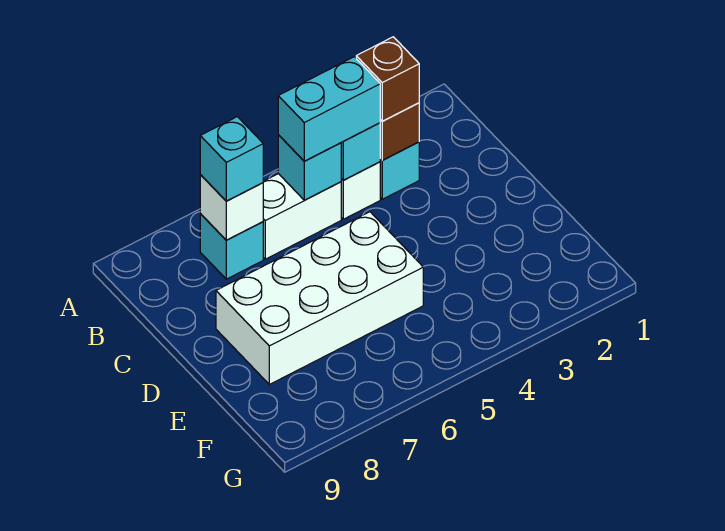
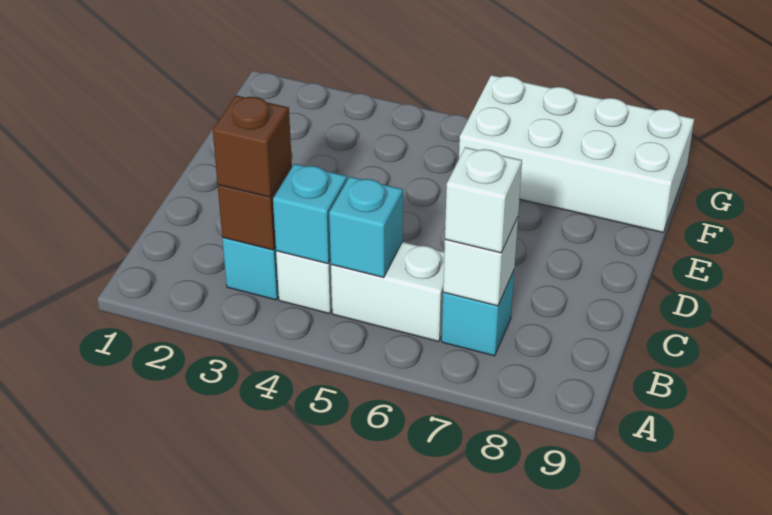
cyan brick B4:B5 level 3 -> none
cyan brick B7 level 3 -> white brick B7 level 3
white brick D5:E8 level 1 -> white brick F6:G9 level 1

